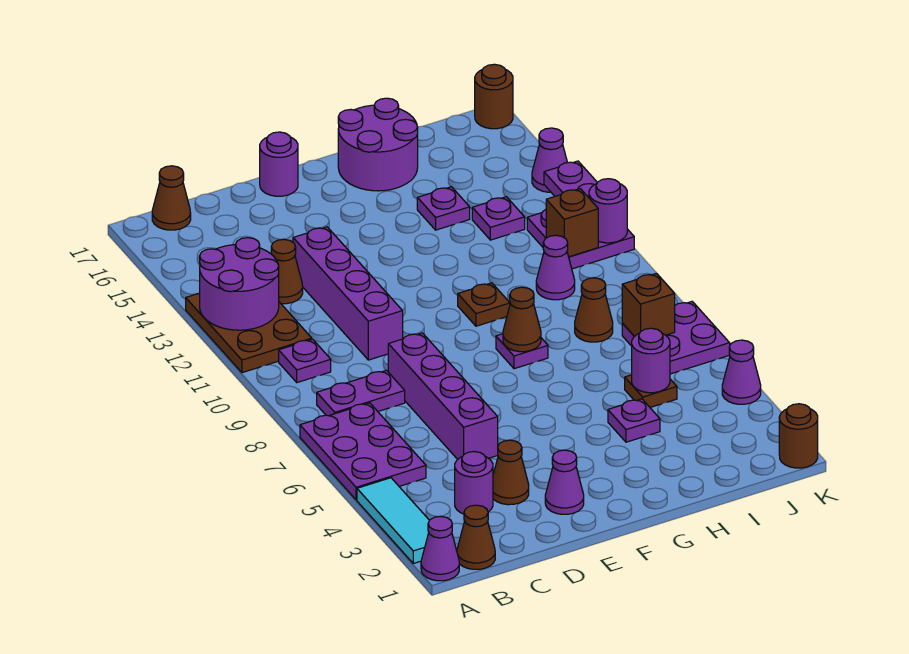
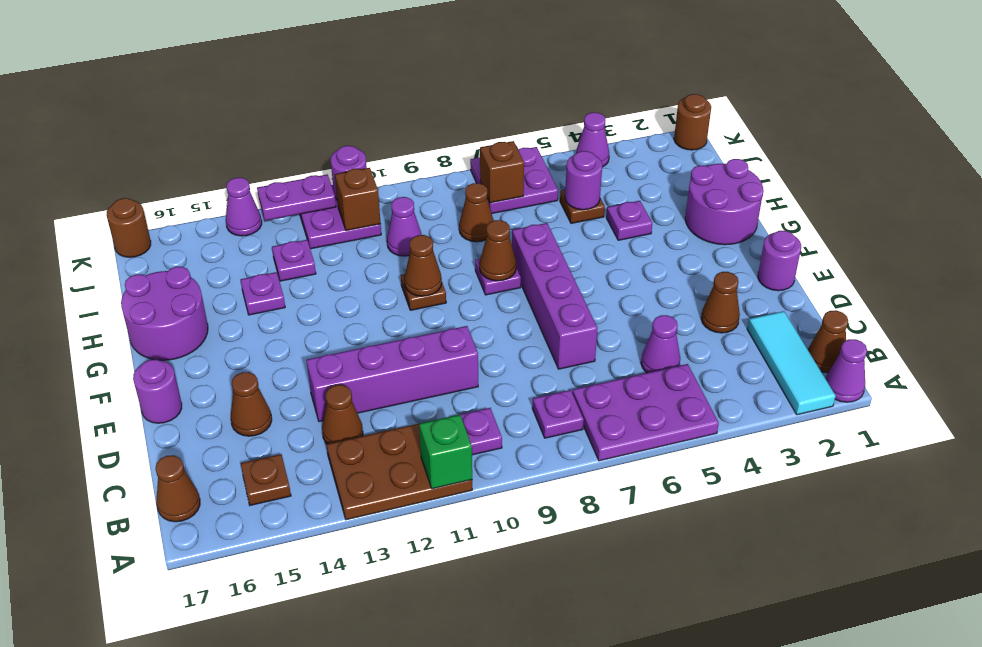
cyan tile A2:A4 level 1 -> cyan tile A2:C2 level 1
none -> green brick A11 level 2
purple round brick A12:B13 level 2 -> purple round brick G1:H2 level 1
purple plate B8:C8 level 1 -> purple plate B8 level 1
none -> brown plate B15 level 1
purple round brick C3 level 1 -> purple round brick E1 level 1
purple brick D5:D8 level 1 -> purple brick D7:G7 level 1
none -> brown cone D15 level 1
purple cone E2 level 1 -> purple cone C5 level 1
none -> brown cone G10 level 2

